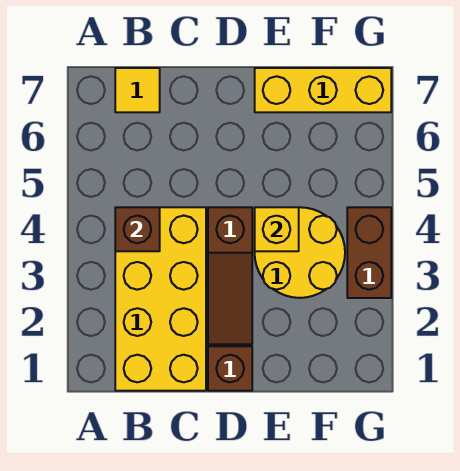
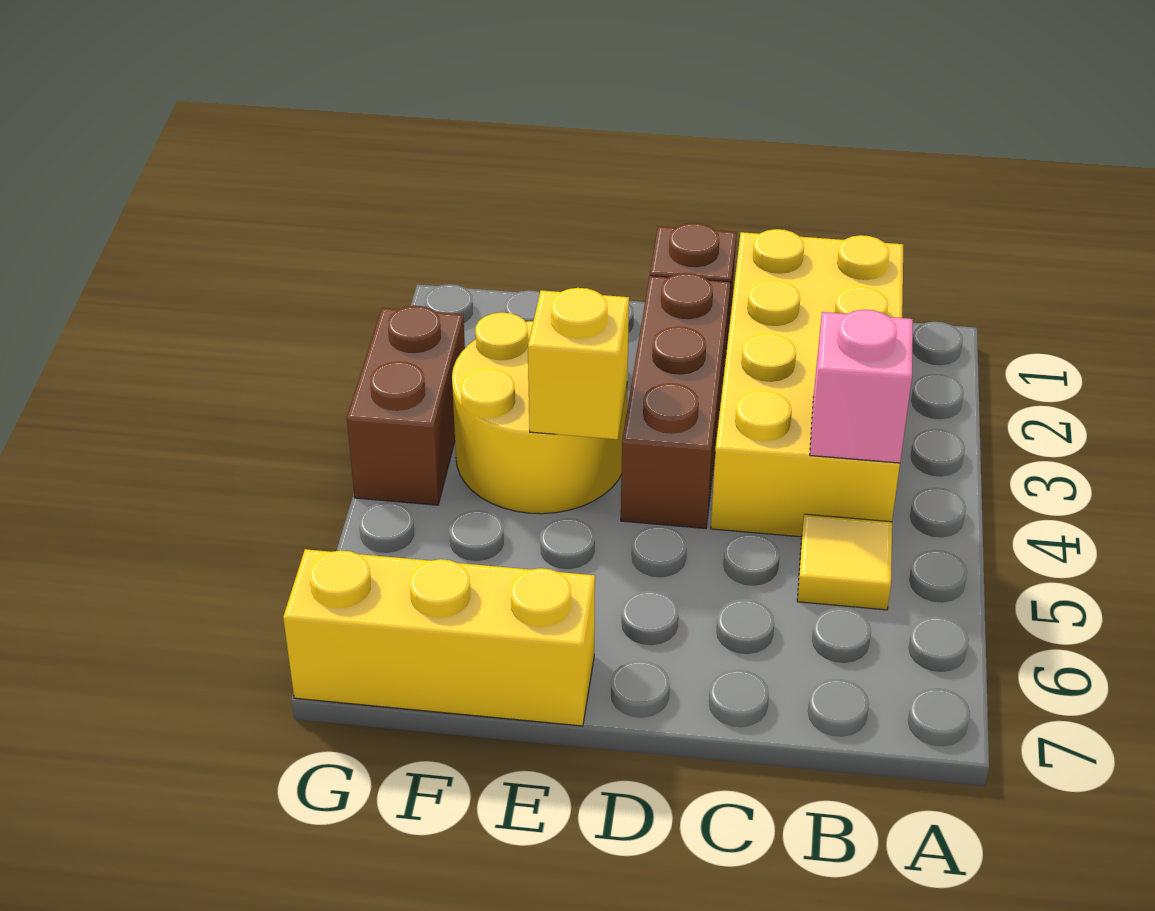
brown brick B4 level 2 -> pink brick B4 level 2
yellow tile B7 level 1 -> yellow tile B5 level 1
brown slope D2:D4 level 1 top 4 -> brown brick D2:D4 level 1

